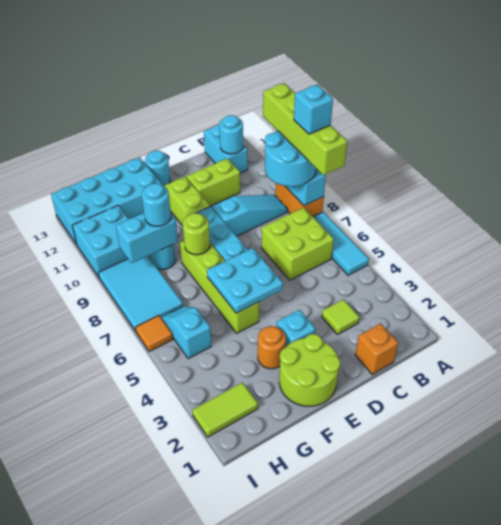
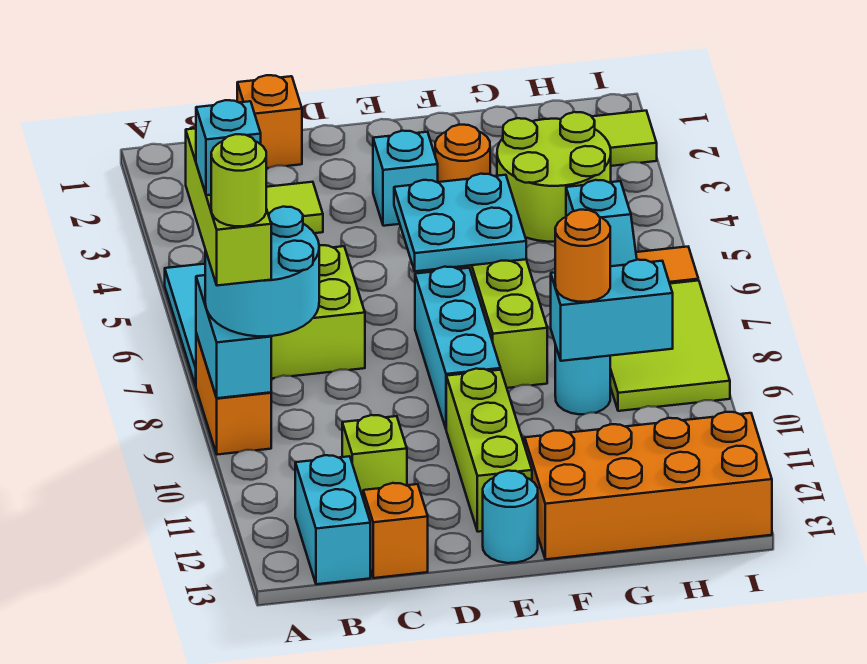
lime brick A7:A10 level 4 -> lime brick A7:A9 level 4
cyan slope B9:D9 level 1 top D -> none
cyan round brick B12 level 2 -> none
lime brick C11:D11 level 1 -> lime brick C11 level 1
none -> orange brick C13 level 1
lime round brick E1:F2 level 1 -> lime round brick G3:H4 level 1
lime brick E10:E11 level 1 -> lime brick E10:E12 level 1
lime round brick F8 level 2 -> lime round brick A9 level 5
cyan brick F12:I13 level 1 -> orange brick F12:I13 level 1
cyan round brick G9 level 3 -> orange round brick G9 level 3
cyan tile H7:I9 level 1 -> lime tile H7:I9 level 1
cyan brick H10:I11 level 1 -> none

